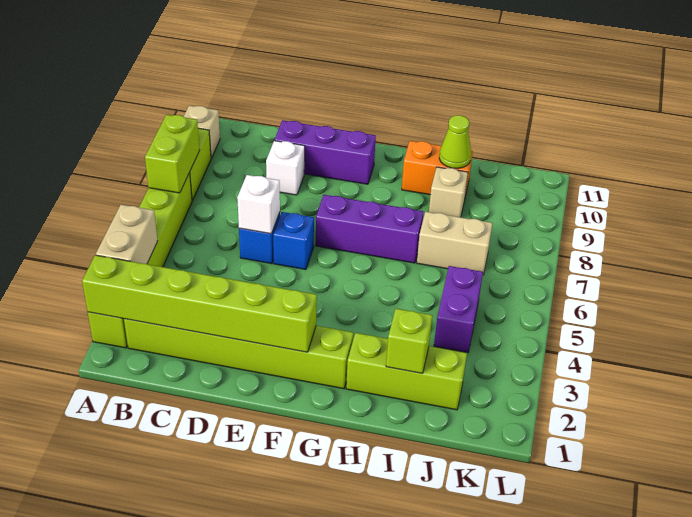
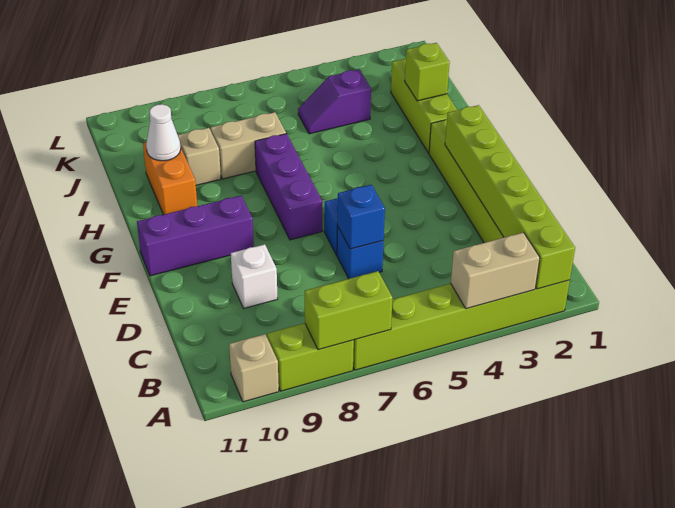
white brick D6 level 2 -> blue brick D6 level 2
purple brick D10:F10 level 1 -> purple brick F9:F11 level 1
tan brick I7:J7 level 1 -> tan brick I7:I8 level 1
lime cone I10 level 2 -> white cone I10 level 2
purple brick J4:J5 level 1 -> purple slope J4:J5 level 1 top 4

